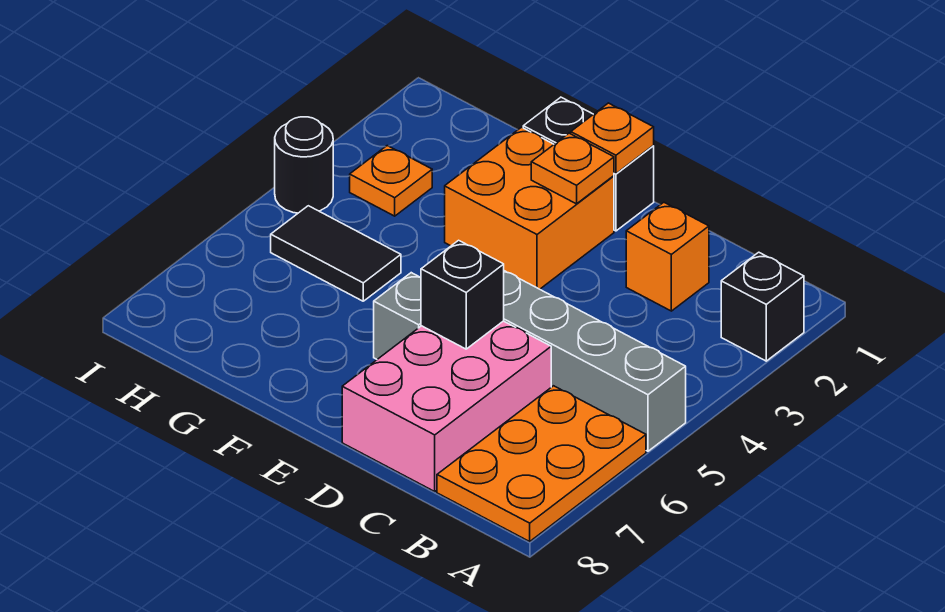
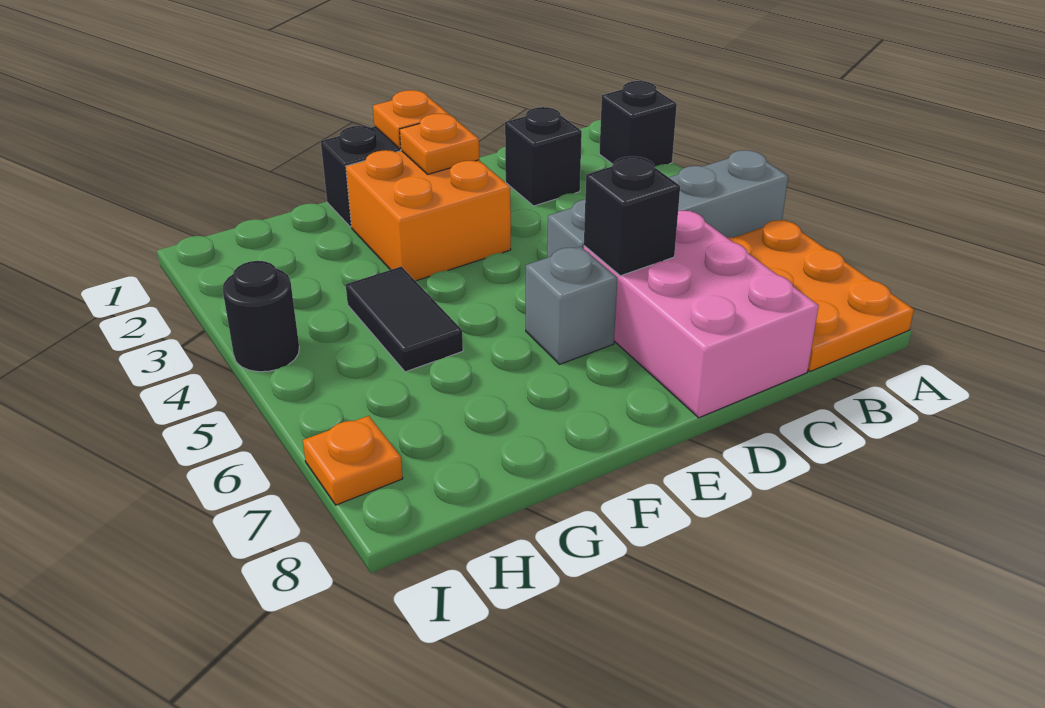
orange brick C2 level 1 -> black brick C2 level 1
black tile G5:H5 level 1 -> black tile G4:G5 level 1
orange plate H3 level 1 -> orange plate I7 level 1

